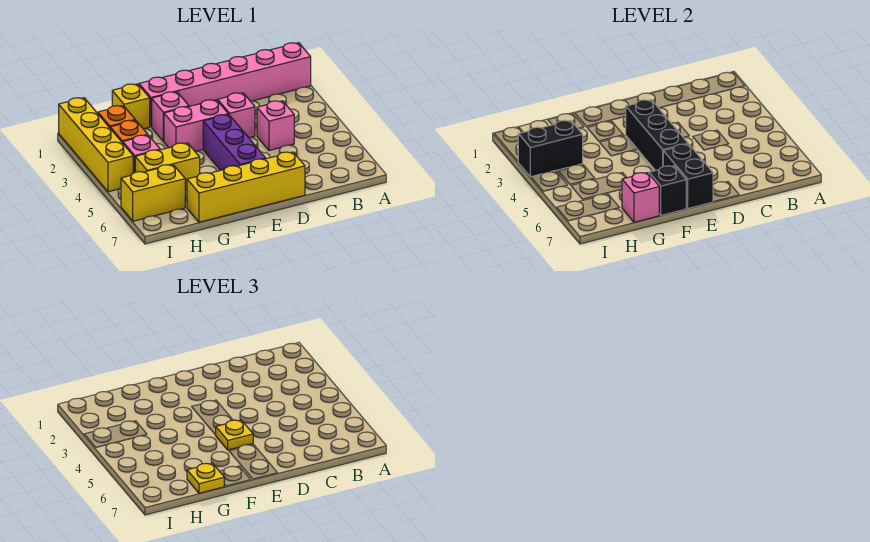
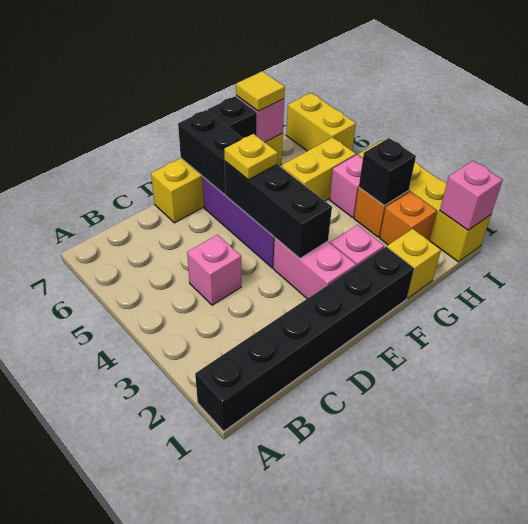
pink brick A1:F1 level 1 -> black brick A1:F1 level 1
pink brick D3 level 1 -> pink brick I1 level 2
pink brick E3:F3 level 1 -> pink brick E2:E3 level 1
yellow plate G7 level 3 -> yellow tile G7 level 3
black brick H3:I3 level 2 -> black brick H3 level 2
yellow brick H6:I6 level 1 -> yellow brick I6:I7 level 1

